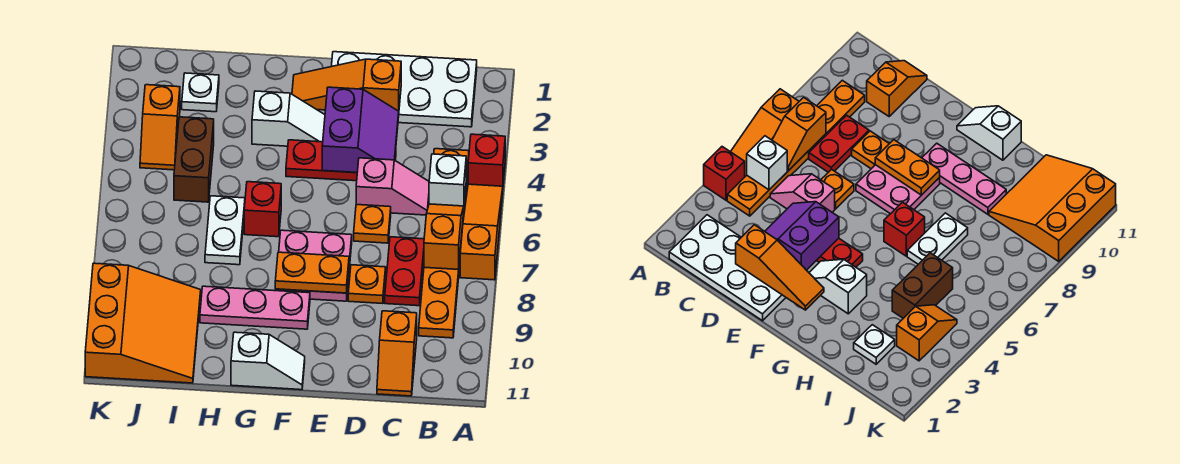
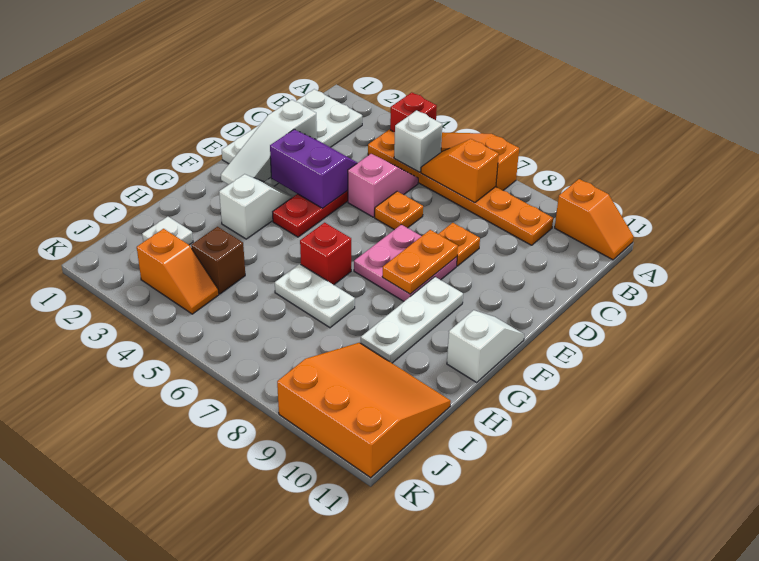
red plate C7:C8 level 1 -> none
orange slope C10:C11 level 1 top 10 -> orange slope A10:A11 level 1 top 10
orange slope D2:F2 level 2 top D -> white slope D2:F2 level 2 top D
pink plate F9:H9 level 1 -> white plate F9:H9 level 1
brown brick I4:I5 level 1 -> brown brick I4 level 1

